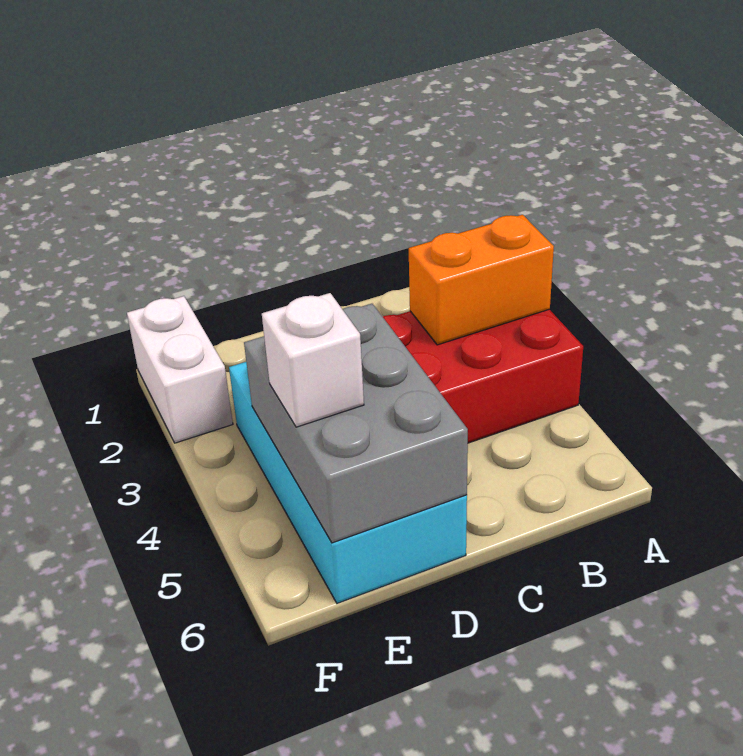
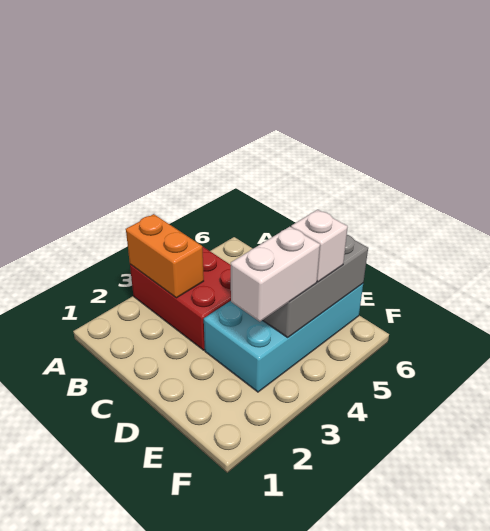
white brick F1:F2 level 1 -> white brick E3:E4 level 3

